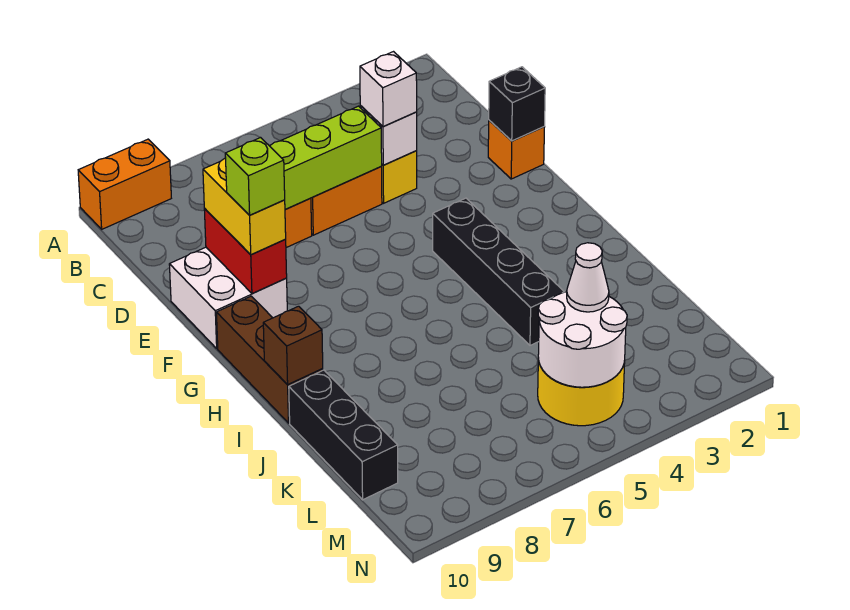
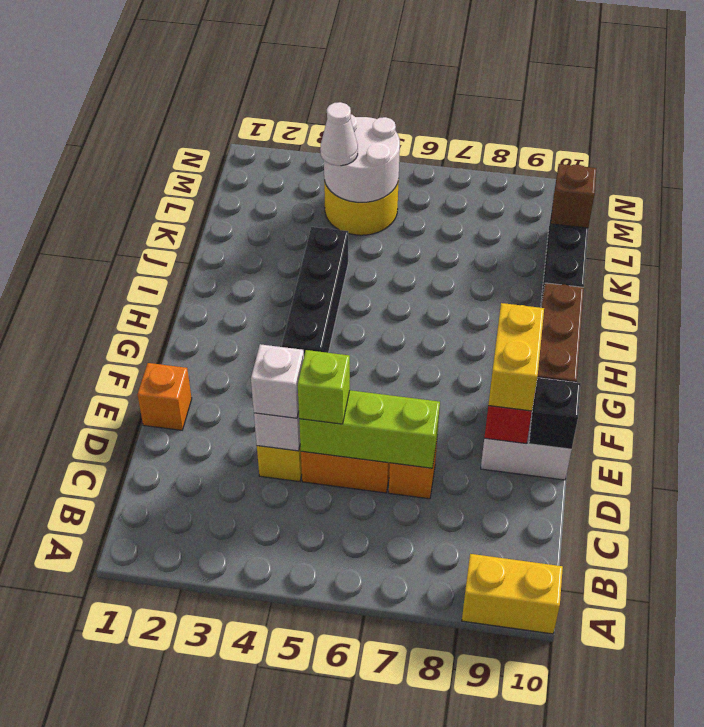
orange brick A9:A10 level 1 -> yellow brick A9:A10 level 1
black brick E1 level 2 -> black brick E10 level 2
lime brick F9 level 4 -> lime brick D5 level 3
brown brick I10 level 2 -> brown brick L10 level 2

